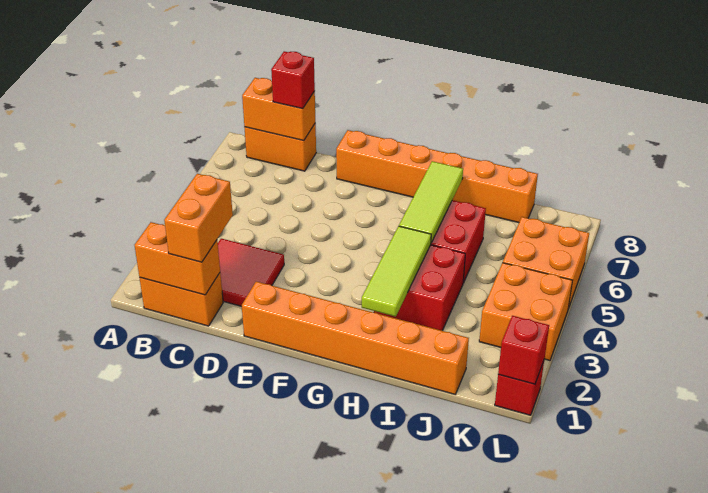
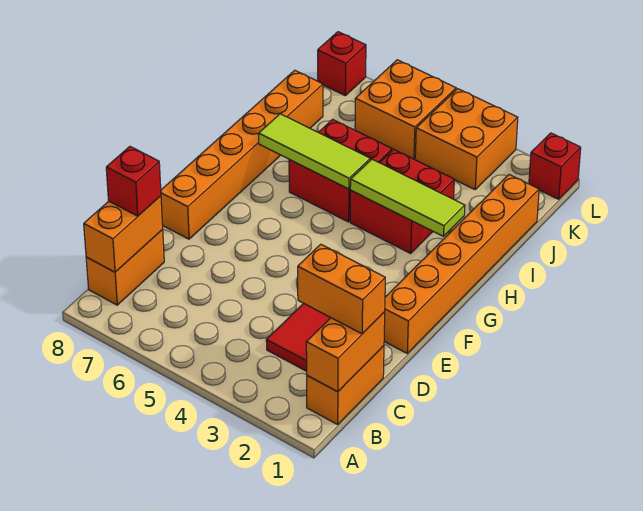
red brick L1 level 2 -> red brick L8 level 1

